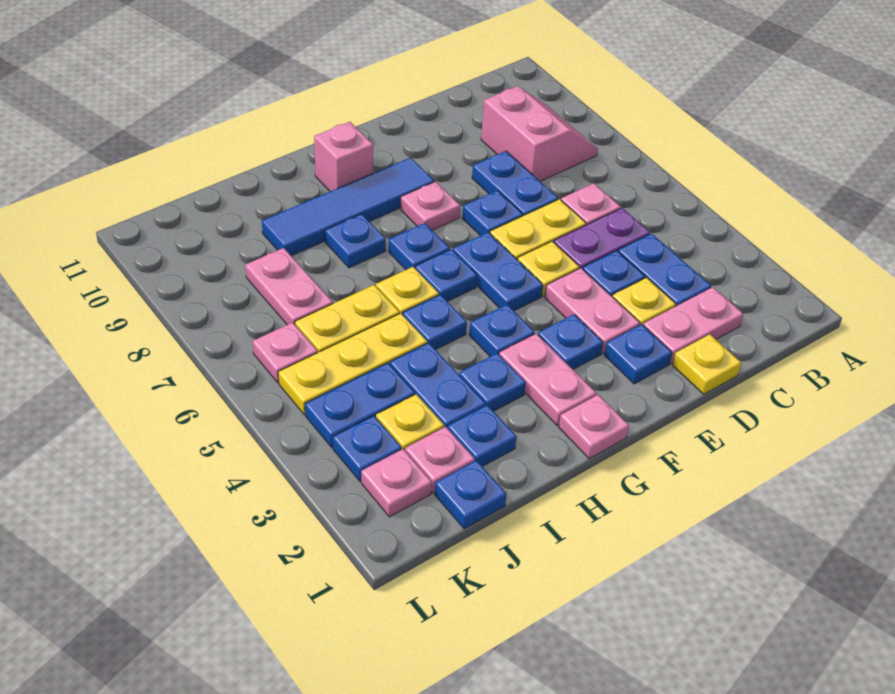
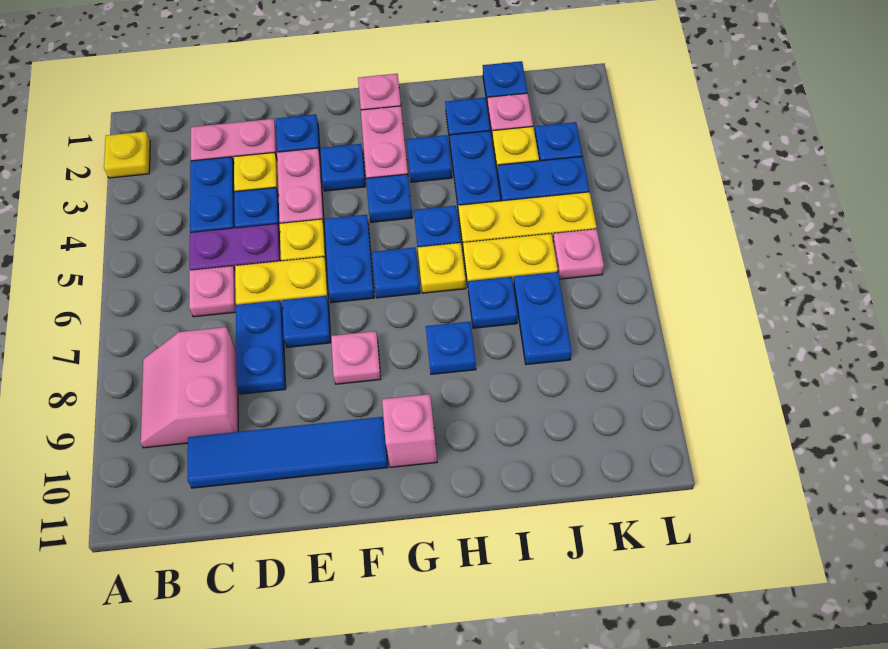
yellow plate D1 level 1 -> yellow plate A2 level 1
blue tile F9:I9 level 1 -> blue tile C10:F10 level 1
blue plate G7 level 1 -> blue plate I7 level 1
pink plate J7:J8 level 1 -> blue plate J7:J8 level 1
pink plate K2 level 1 -> none

